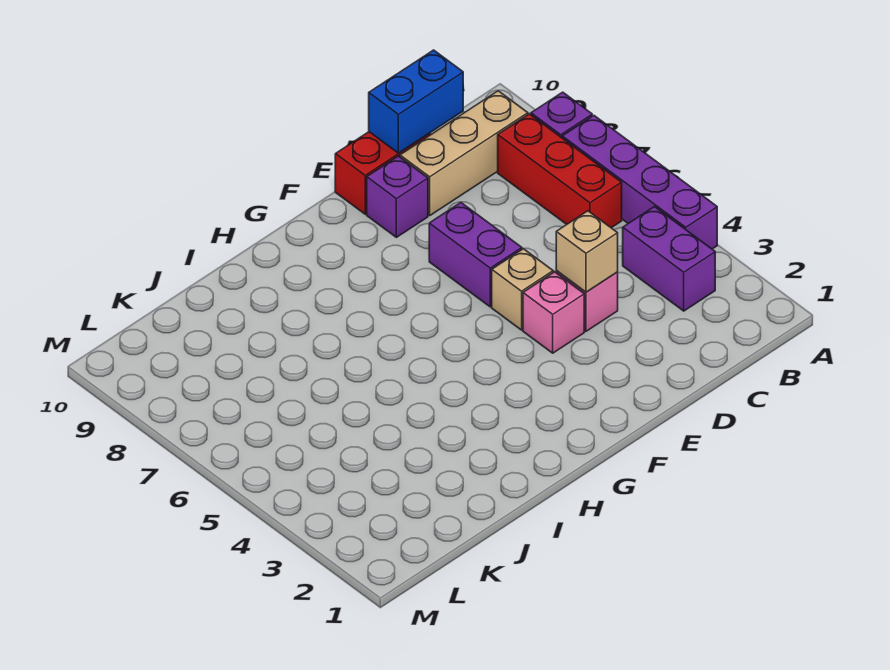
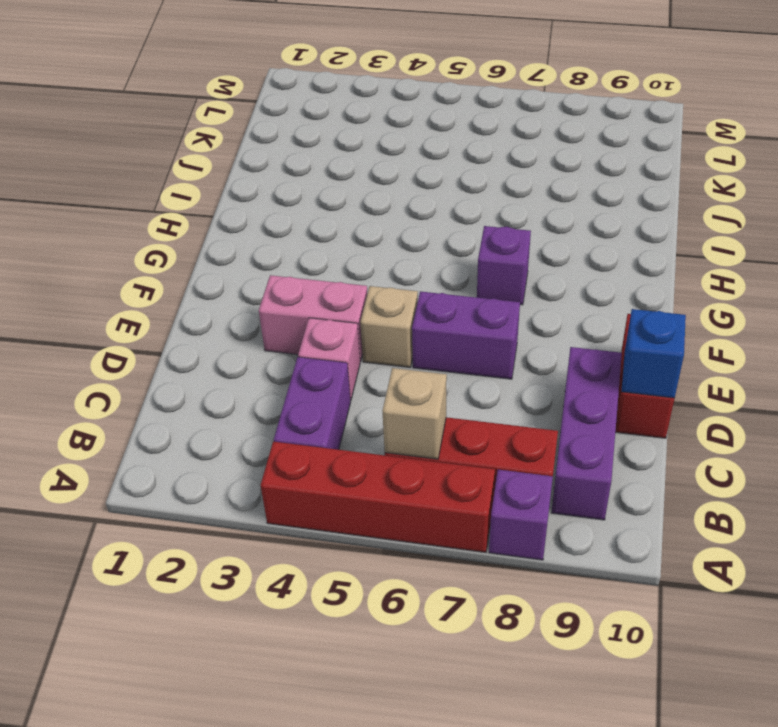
purple brick A4:A7 level 1 -> red brick A4:A7 level 1
purple brick B3:B4 level 1 -> purple brick B4:C4 level 1
tan brick B9:D9 level 1 -> purple brick B9:D9 level 1
blue brick C10:D10 level 2 -> blue brick D10 level 2
tan brick D4 level 2 -> tan brick B6 level 2
pink brick E4 level 1 -> pink brick E3:E4 level 1
purple brick E9 level 1 -> purple brick G7 level 1

